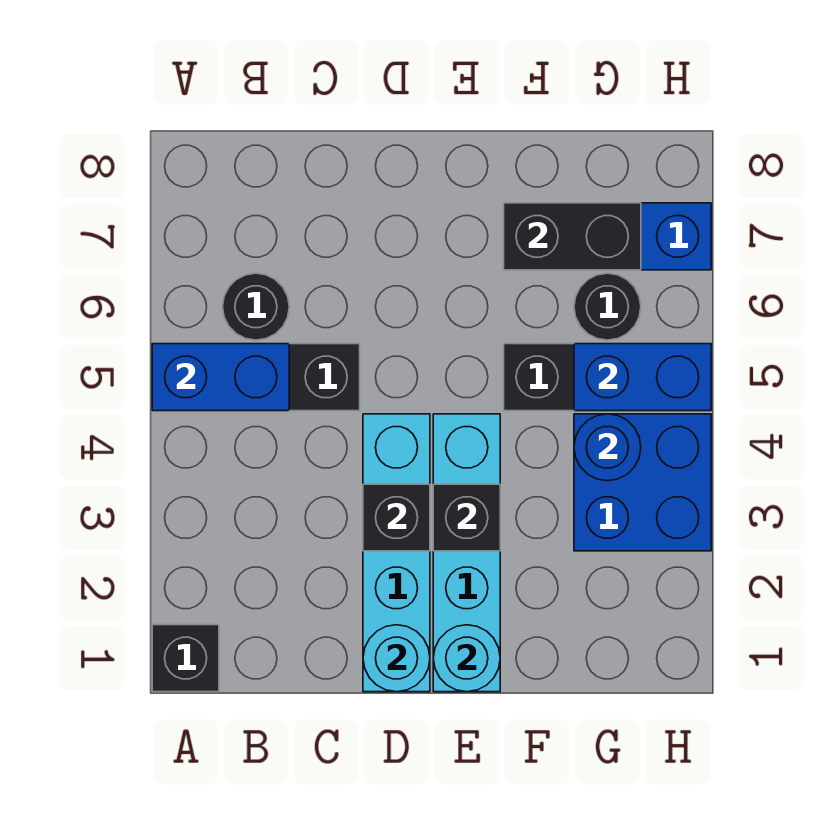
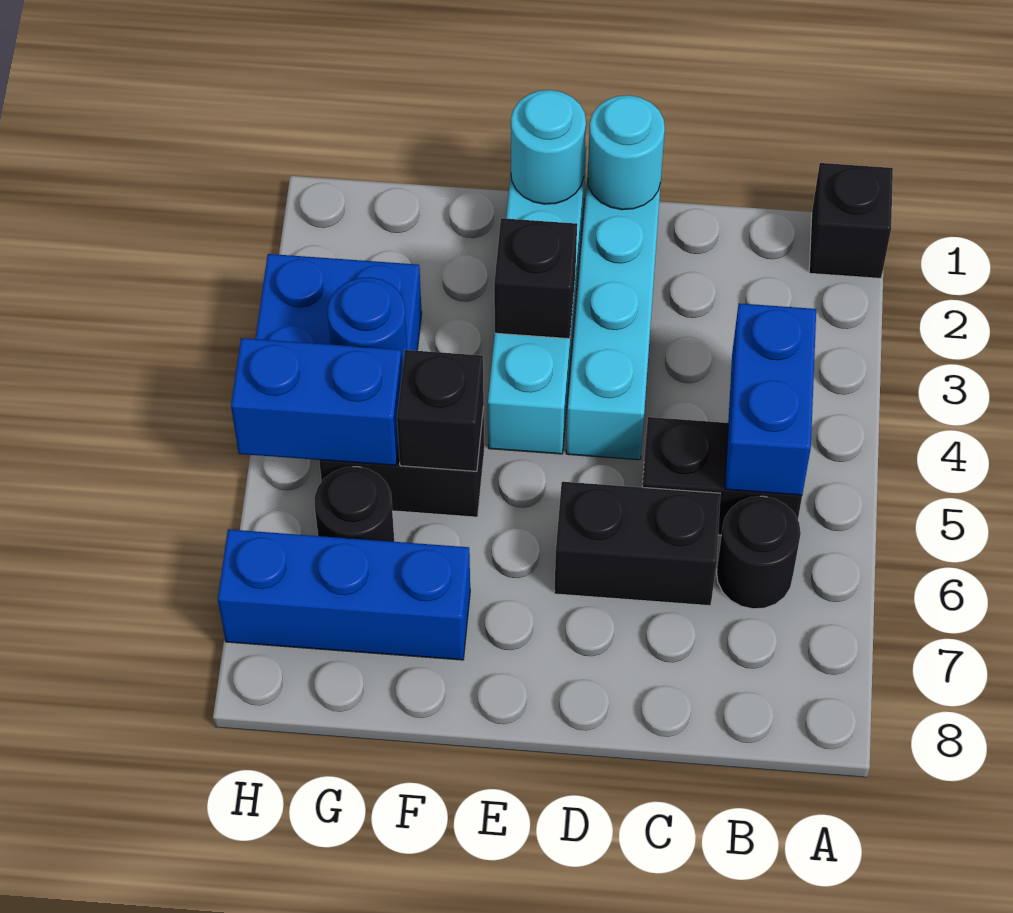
blue brick A5:B5 level 2 -> blue brick B4:B5 level 2
black brick D3 level 2 -> black brick F5 level 2
black brick F7:G7 level 2 -> black brick C6:D6 level 1

